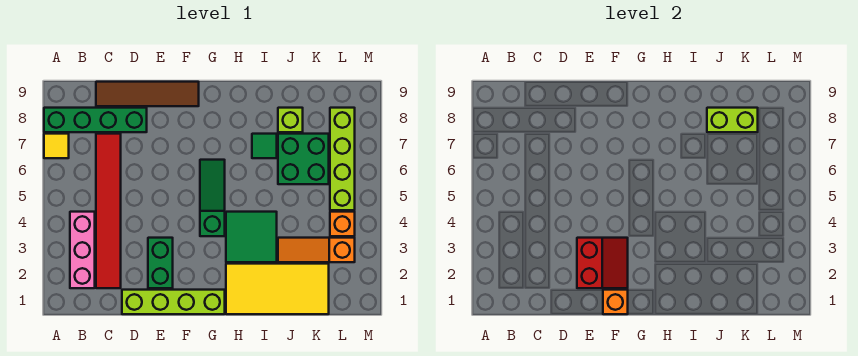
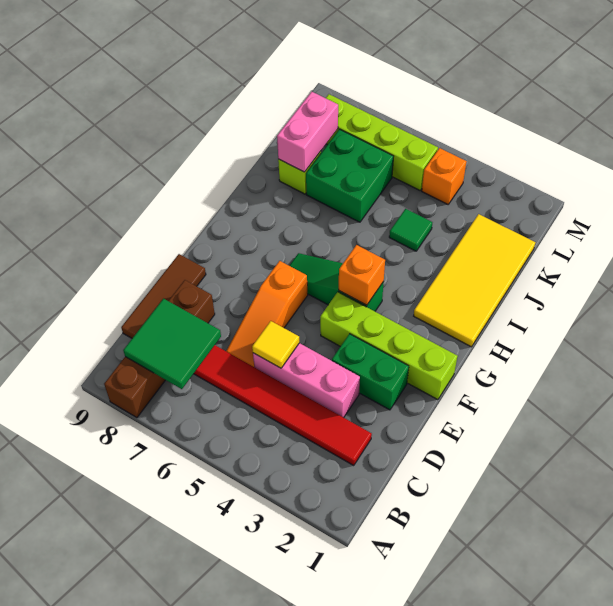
yellow tile A7 level 1 -> yellow tile D5 level 2
green brick A8:D8 level 1 -> brown brick A8:D8 level 1
pink brick B2:B4 level 1 -> pink brick D3:D5 level 1
brown tile C9:F9 level 1 -> brown tile C9:E9 level 1
lime brick D1:G1 level 1 -> lime brick F1:F4 level 1
red slope E2:F3 level 2 top E -> none
orange brick F1 level 2 -> orange brick G4 level 2
green tile H3:I4 level 1 -> green tile B7:C8 level 2
green tile I7 level 1 -> green tile J4 level 1
orange slope J3:L3 level 1 top L -> orange slope D6:F6 level 1 top F
lime brick J8:K8 level 2 -> pink brick J8:K8 level 2

